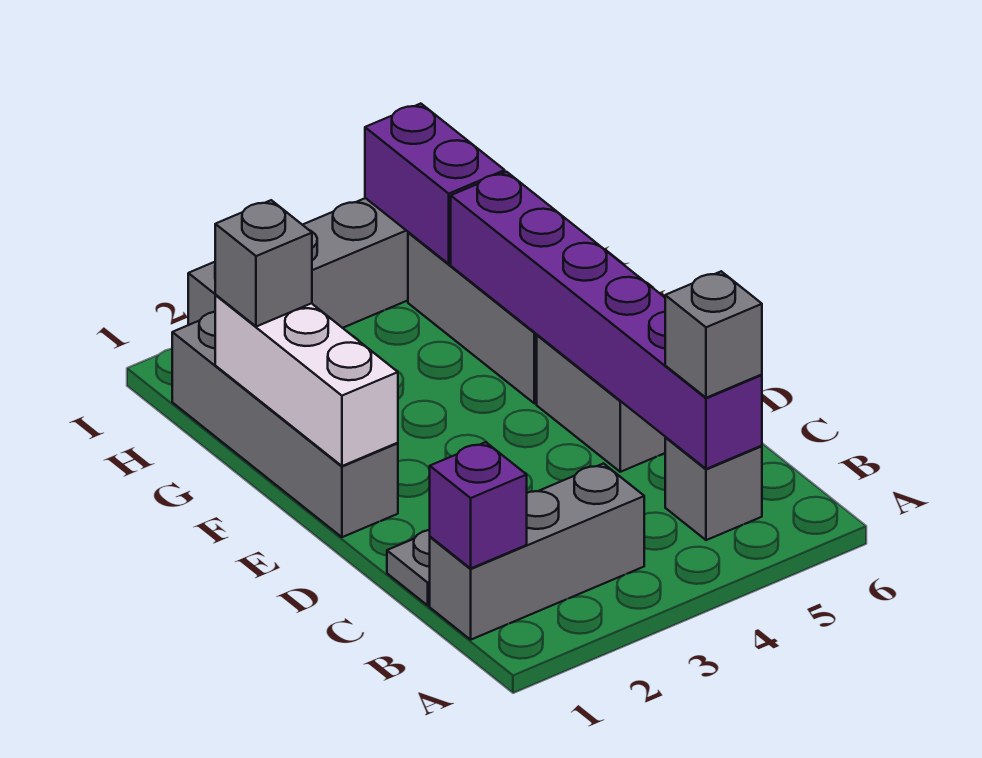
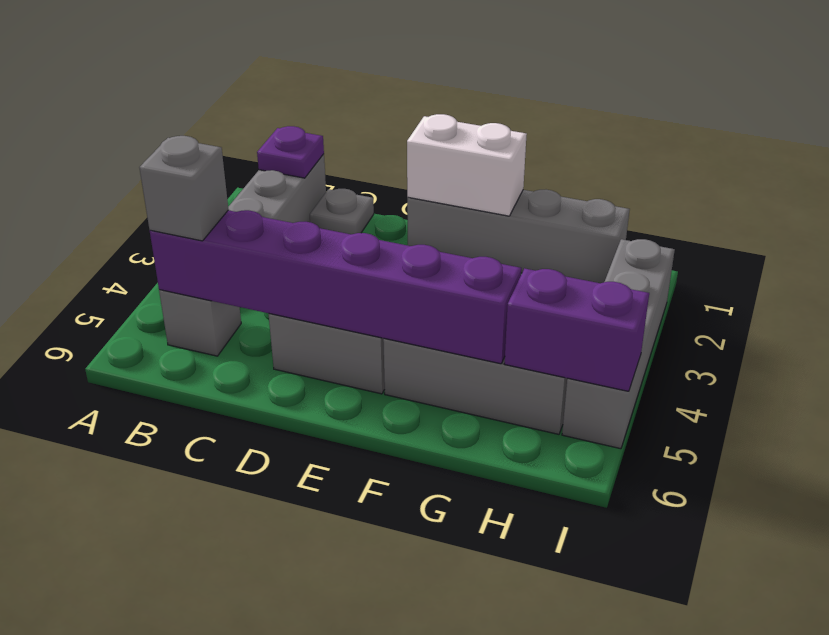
purple brick B1 level 2 -> purple plate B1 level 2
white brick E1:G1 level 2 -> white brick E1:F1 level 2
grey brick G1 level 3 -> none

